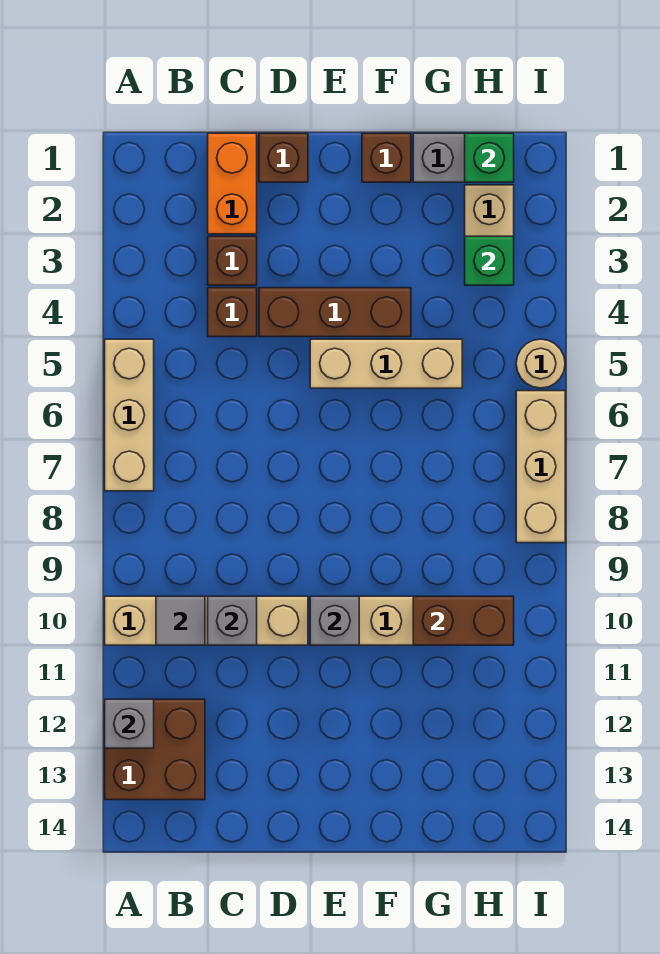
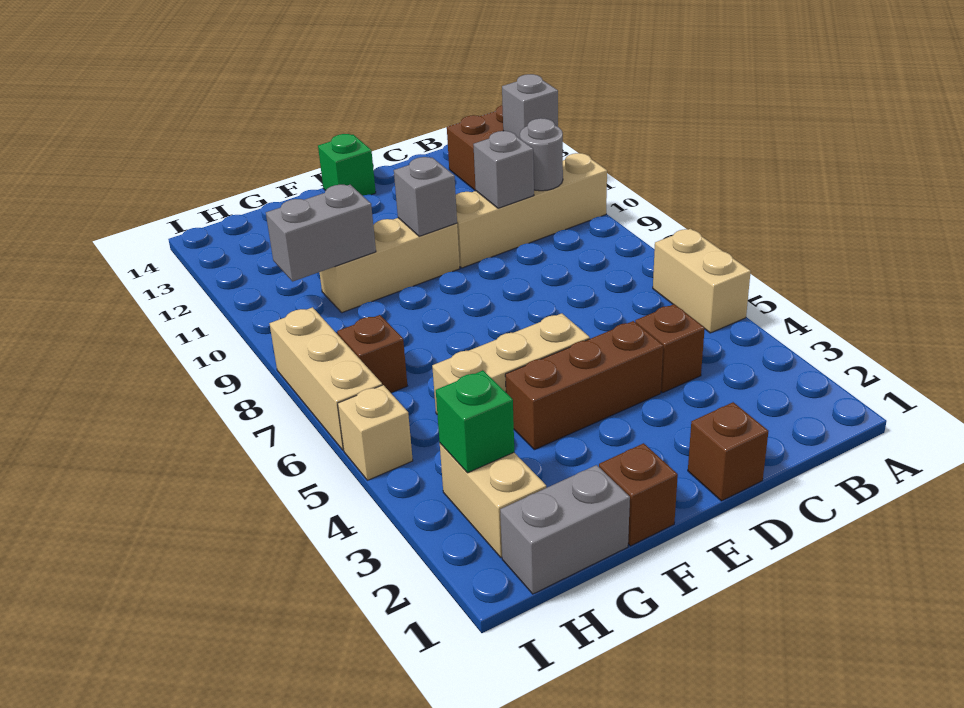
tan brick A5:A7 level 1 -> tan brick A5:A6 level 1
grey tile B10 level 2 -> grey round brick B10 level 2
orange brick C1:C2 level 1 -> none
brown brick C3 level 1 -> brown brick H7 level 1
brown brick G10:H10 level 2 -> grey brick G10:H10 level 2
green brick H1 level 2 -> green brick E14 level 1
tan round brick I5 level 1 -> tan brick I5 level 1

